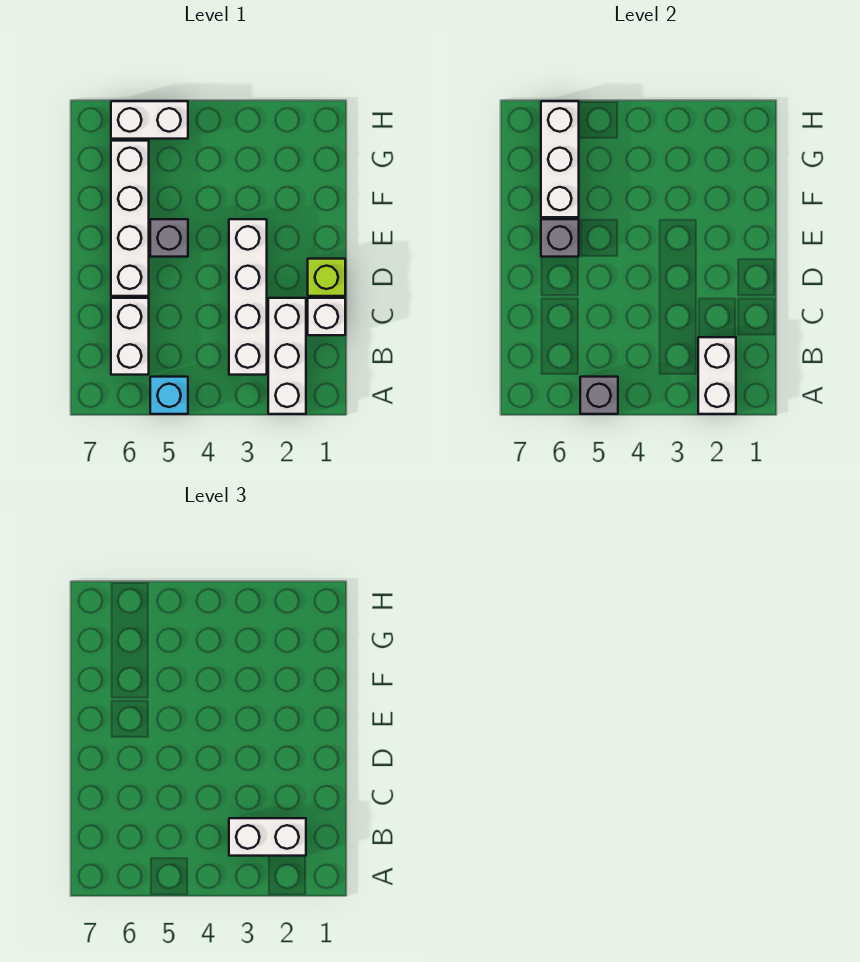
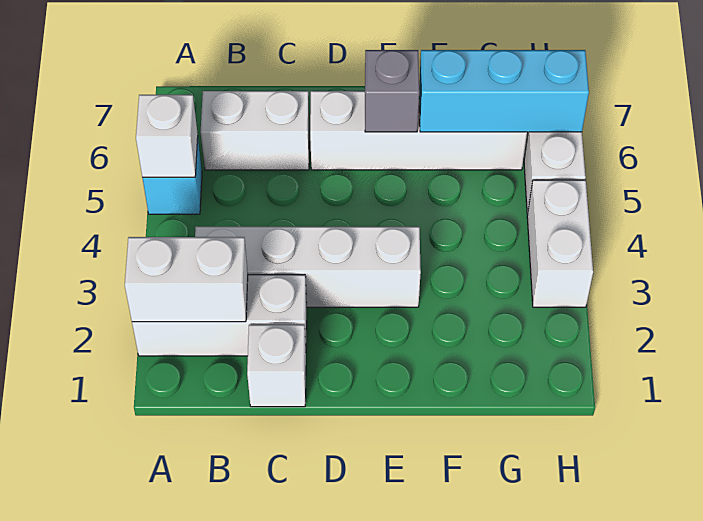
grey brick A5 level 2 -> white brick A5 level 2
white brick B2:B3 level 3 -> white brick H3:H4 level 1
lime brick D1 level 1 -> none
grey brick E5 level 1 -> none
white brick F6:H6 level 2 -> cyan brick F6:H6 level 2

